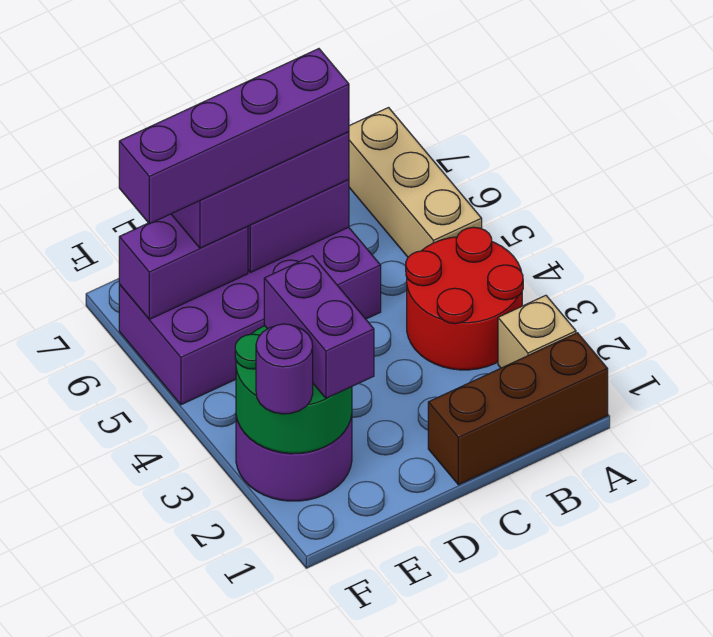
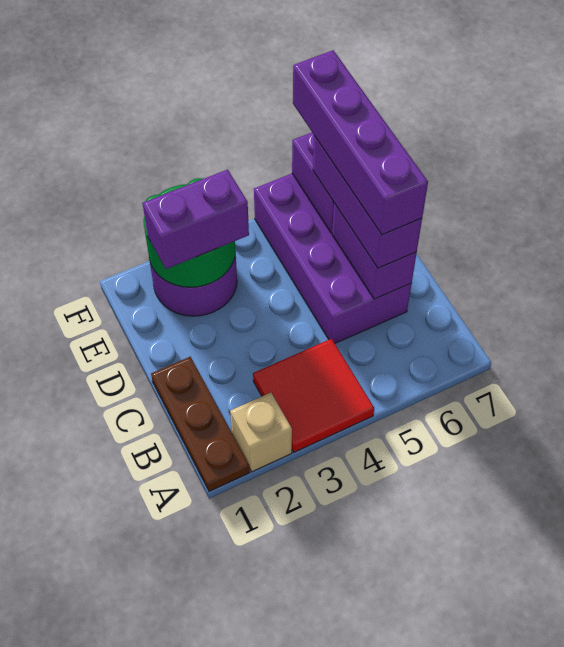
brown brick A1:C1 level 1 -> brown plate A1:C1 level 1
red round brick A3:B4 level 1 -> red tile A3:B4 level 1
tan brick A5:A7 level 1 -> none
purple round brick F2 level 3 -> none

